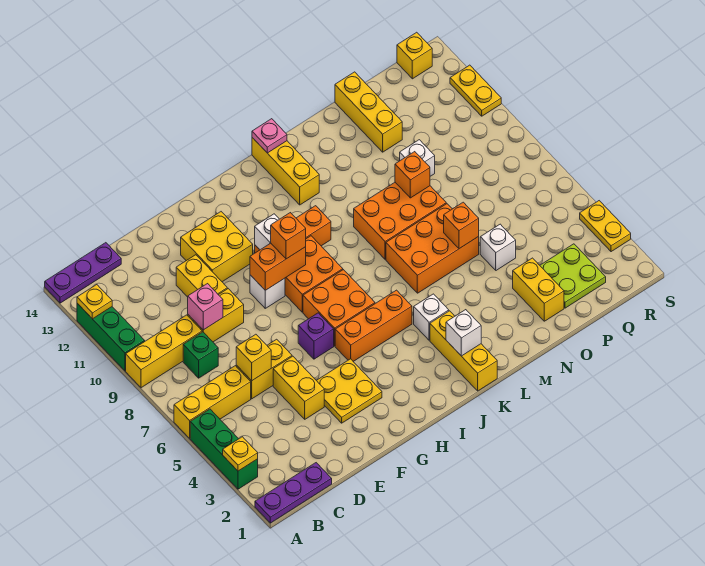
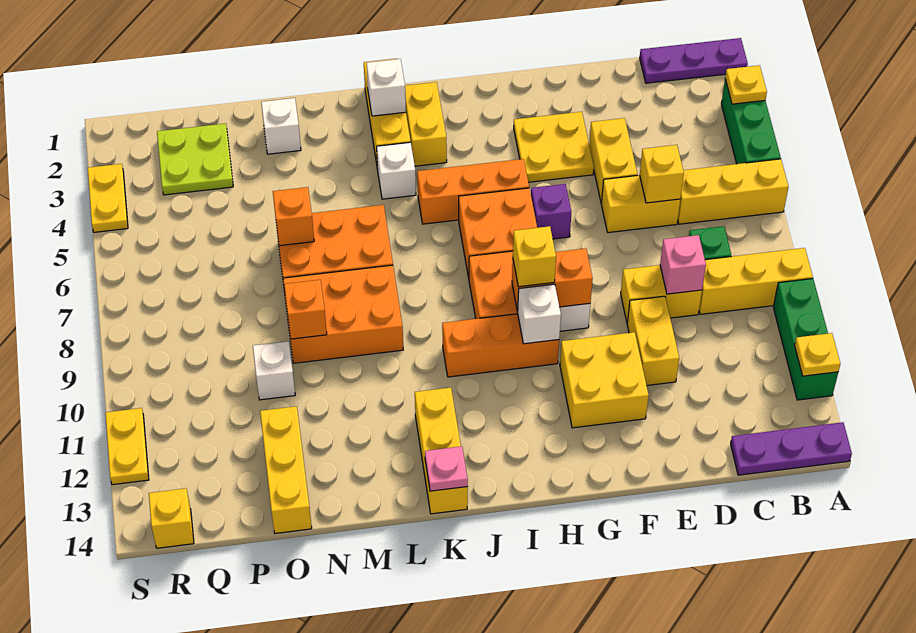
orange brick H9 level 3 -> yellow brick H9 level 3
yellow brick O2:O3 level 1 -> yellow brick J2:J3 level 1
white brick O5 level 1 -> white brick N2 level 1

